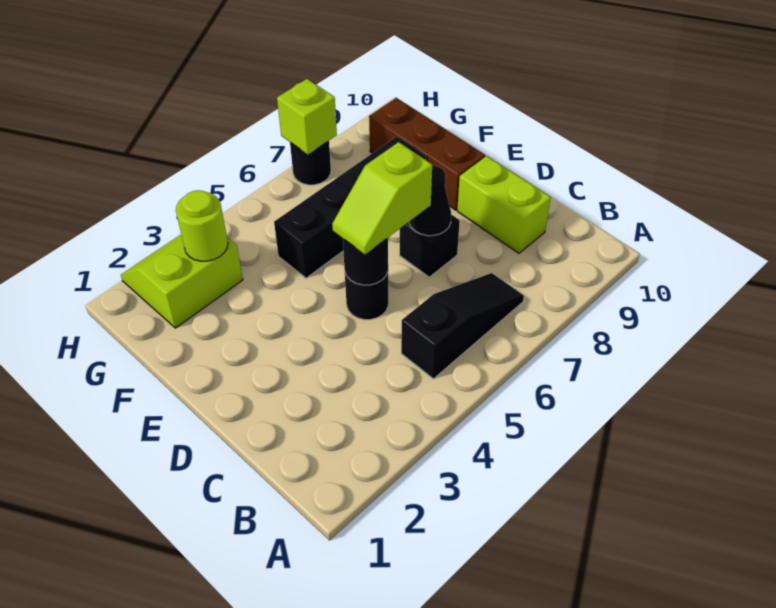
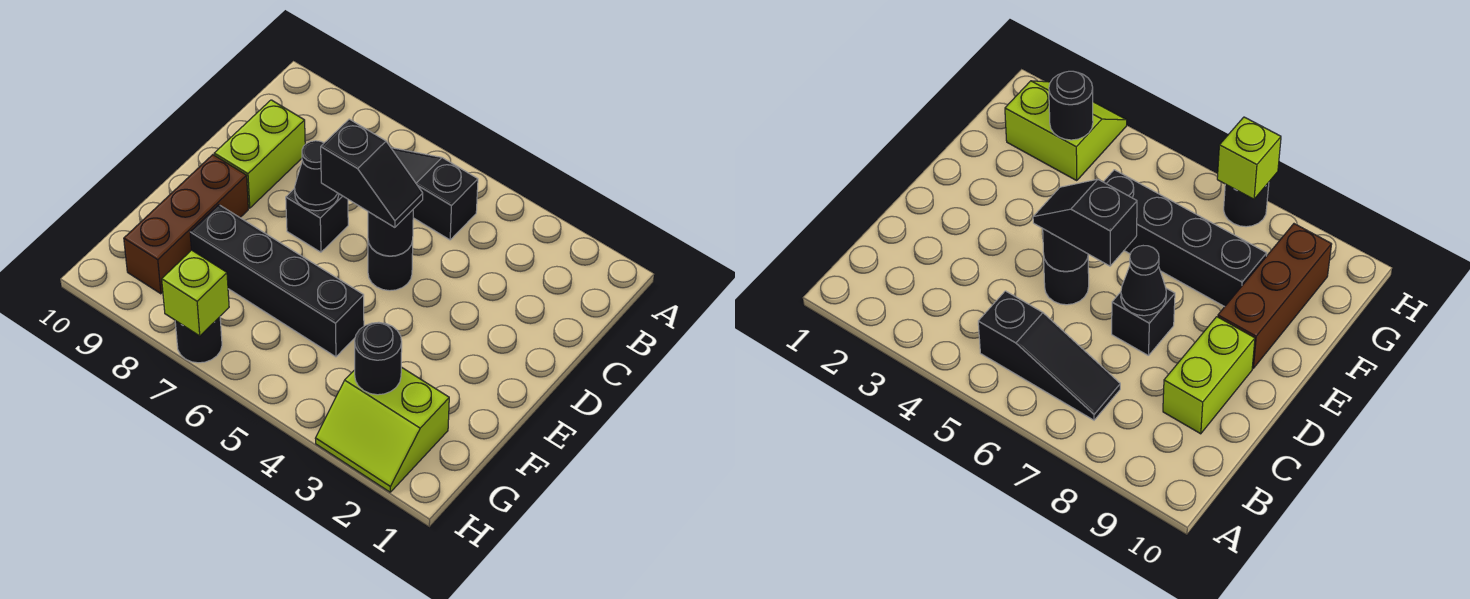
lime slope D5:D6 level 3 top 6 -> black slope D5:D6 level 3 top 6
lime round brick G3 level 2 -> black round brick G3 level 2

